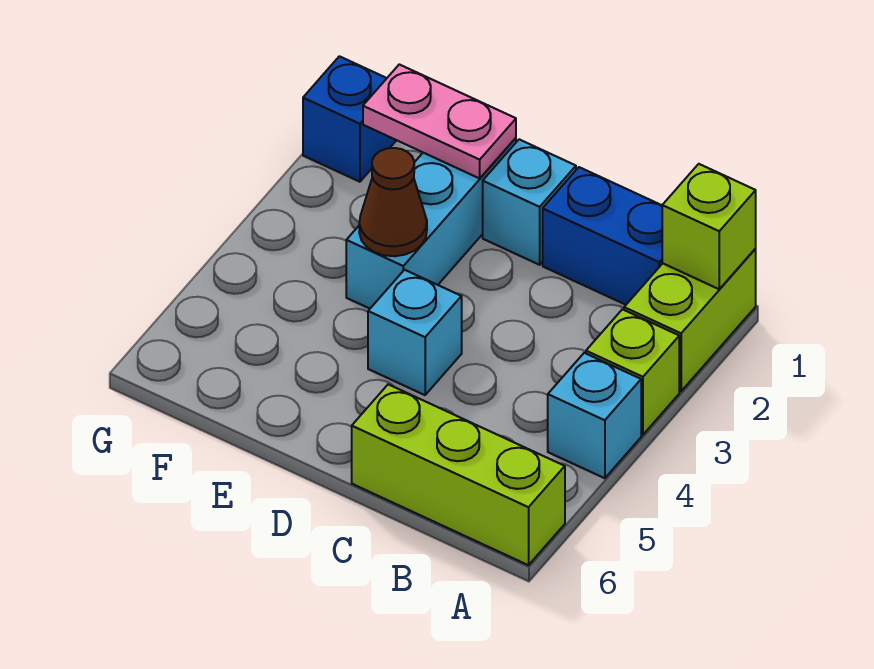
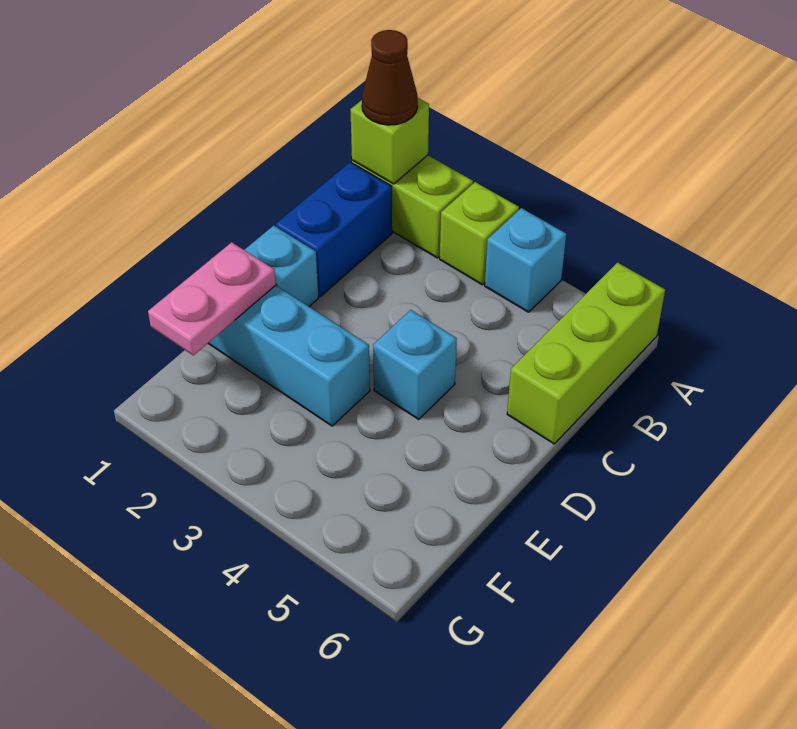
brown cone E3 level 2 -> brown cone A1 level 3
blue brick G1 level 1 -> none

